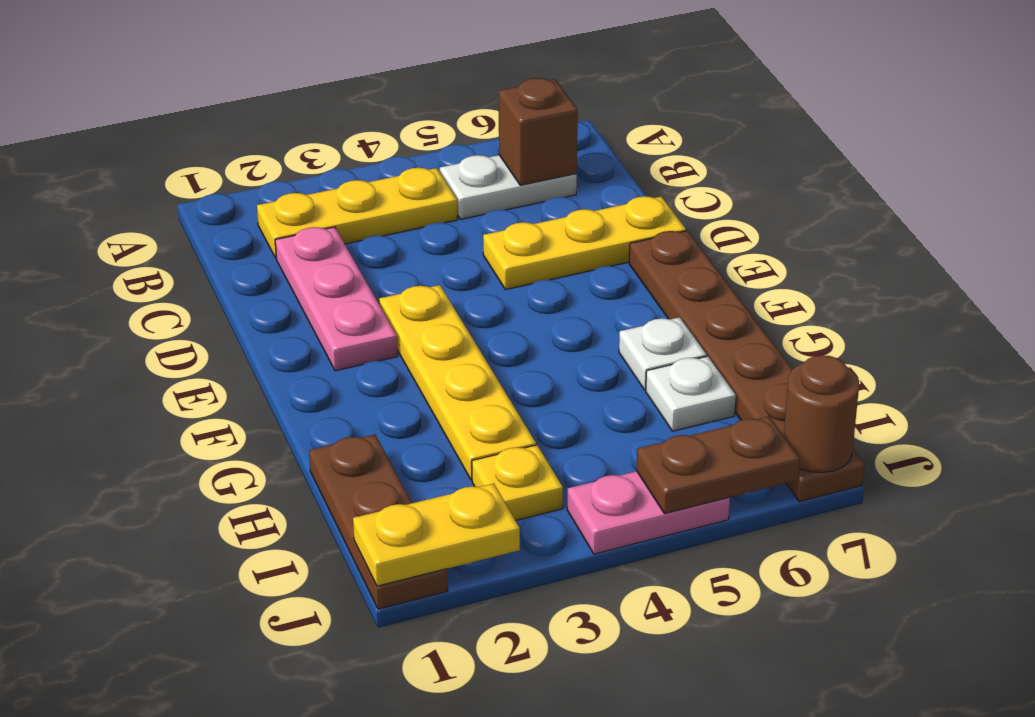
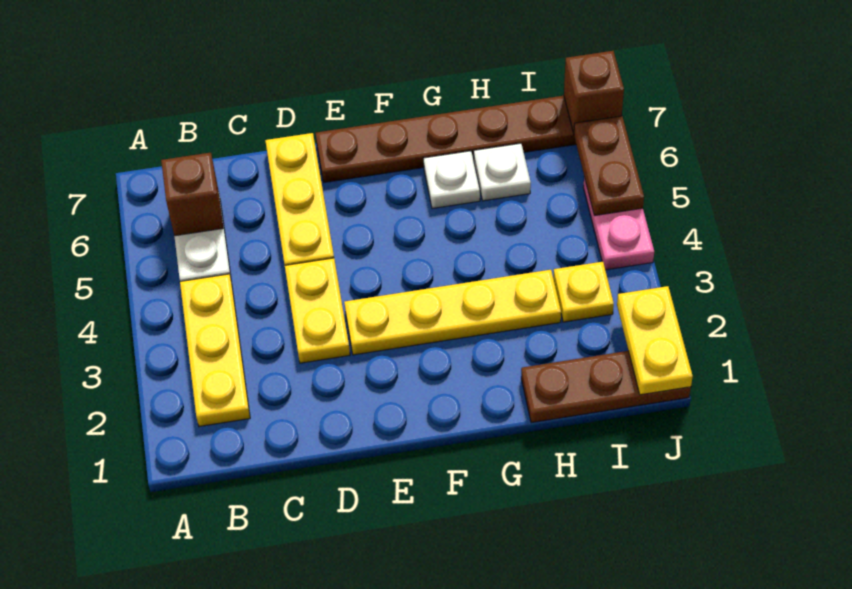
pink plate C2:E2 level 1 -> none
none -> yellow plate D3:D4 level 1
brown round brick J7 level 2 -> brown brick J7 level 2

